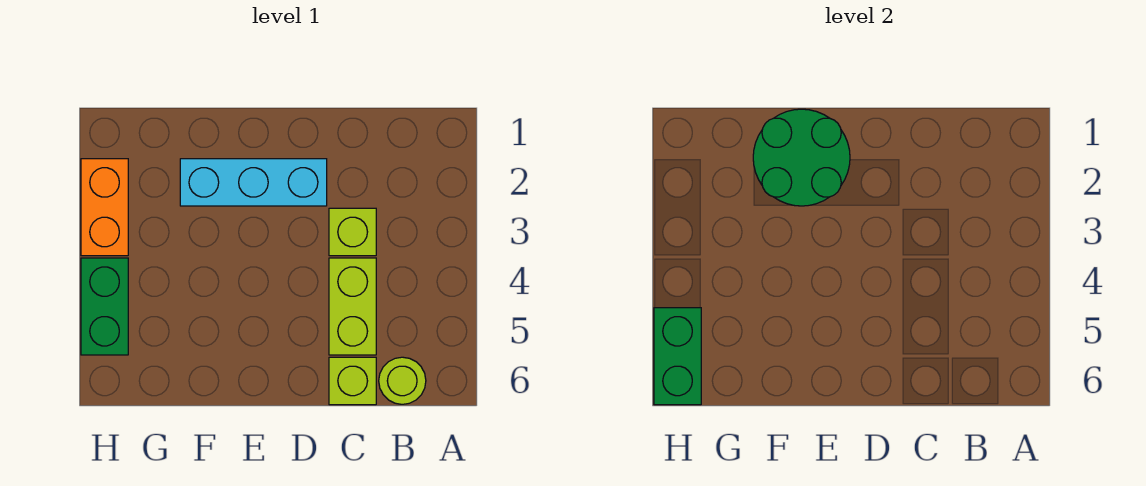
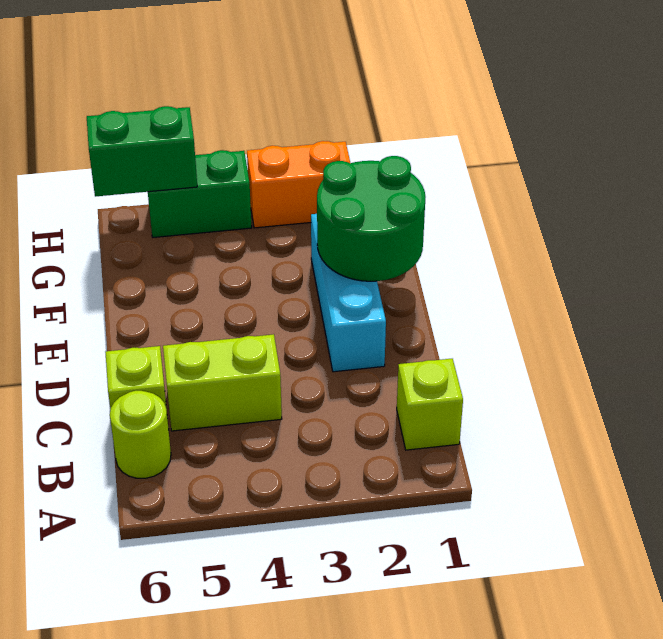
lime brick C3 level 1 -> lime brick B1 level 1

